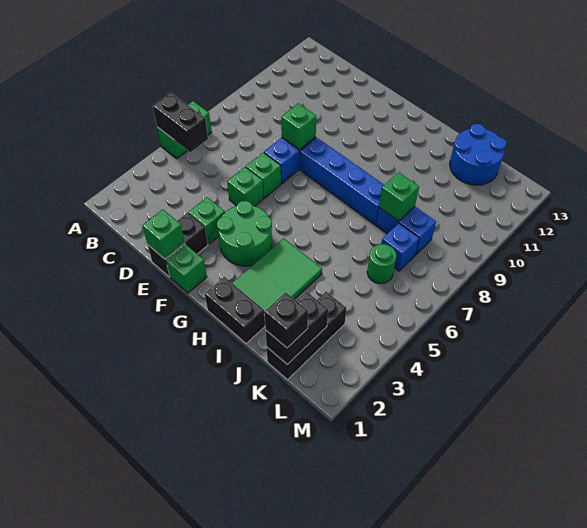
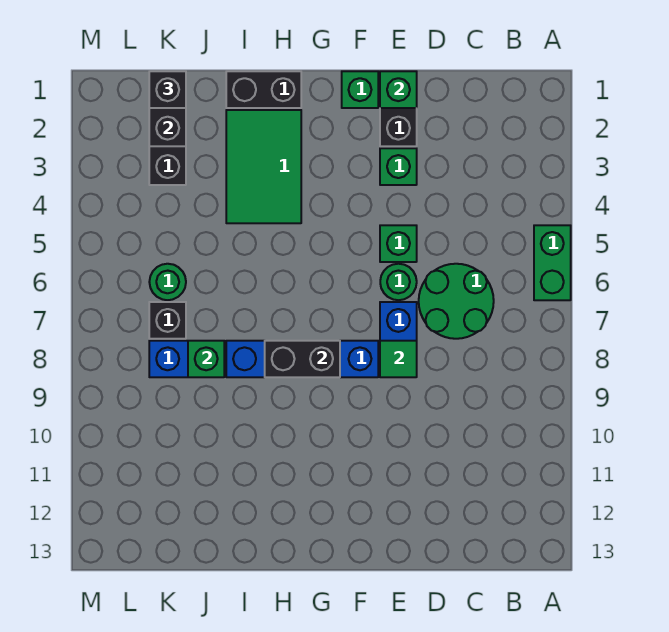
black brick A5:B5 level 2 -> black brick G8:H8 level 2
green brick E6 level 1 -> green round brick E6 level 1
green brick E8 level 2 -> green tile E8 level 2
green round brick F3:G4 level 1 -> green round brick C6:D7 level 1
blue round brick J12:K13 level 1 -> none
blue brick K7 level 1 -> black brick K7 level 1

